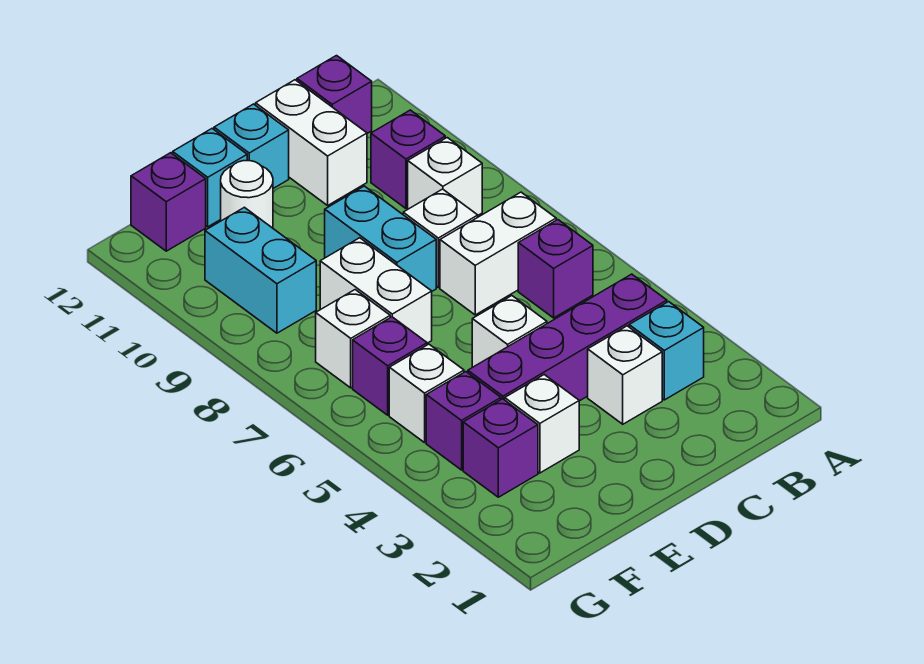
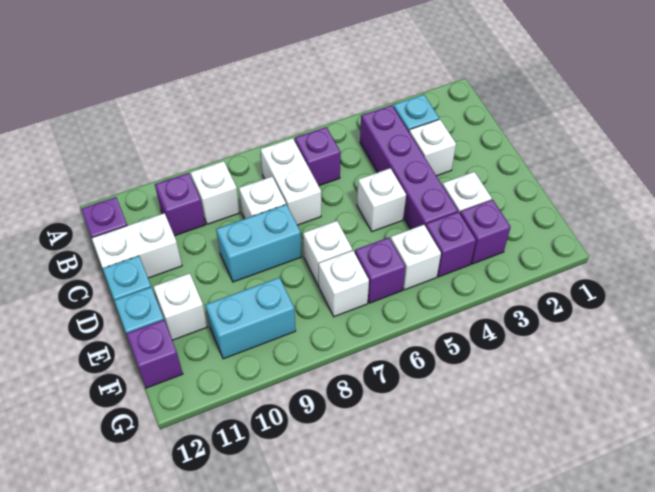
white brick E7:E8 level 1 -> white brick E7 level 1
white round brick E11 level 1 -> white brick E11 level 1

